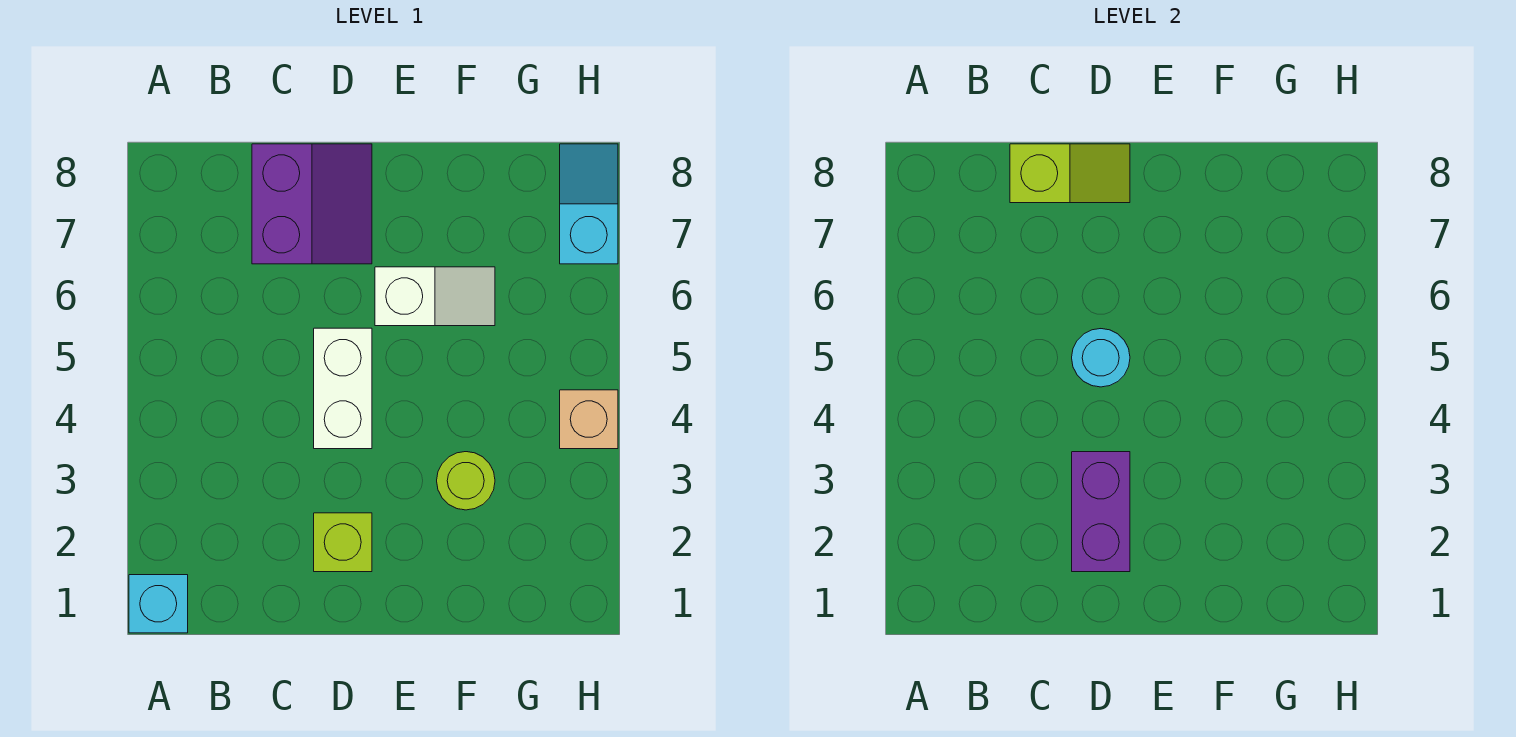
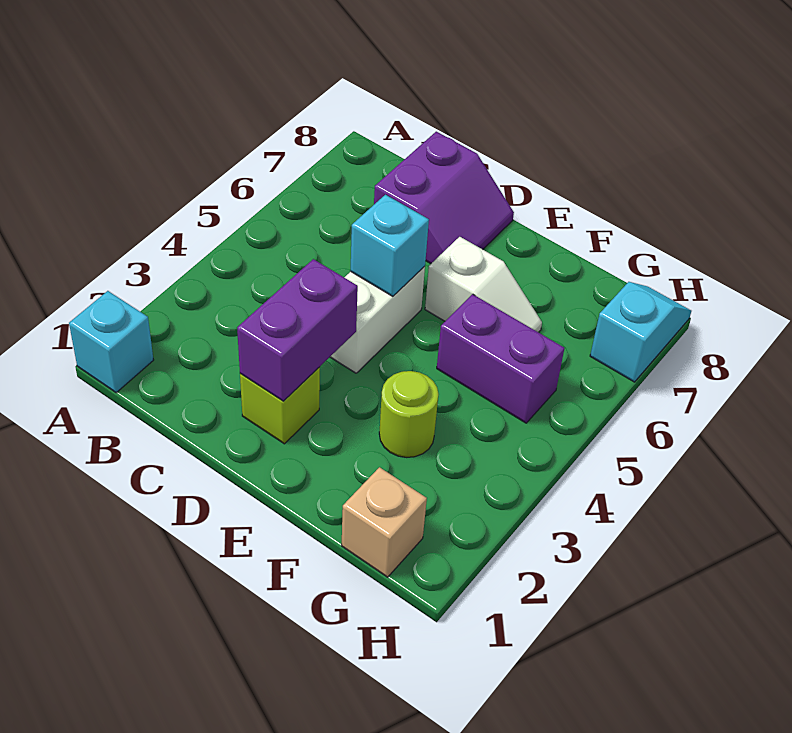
lime slope C8:D8 level 2 top C -> none
cyan round brick D5 level 2 -> cyan brick D5 level 2
none -> purple brick F5:G5 level 1
tan brick H4 level 1 -> tan brick G1 level 1

